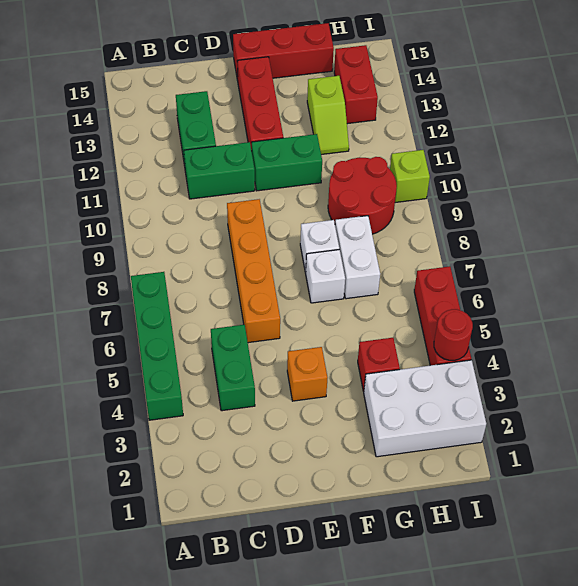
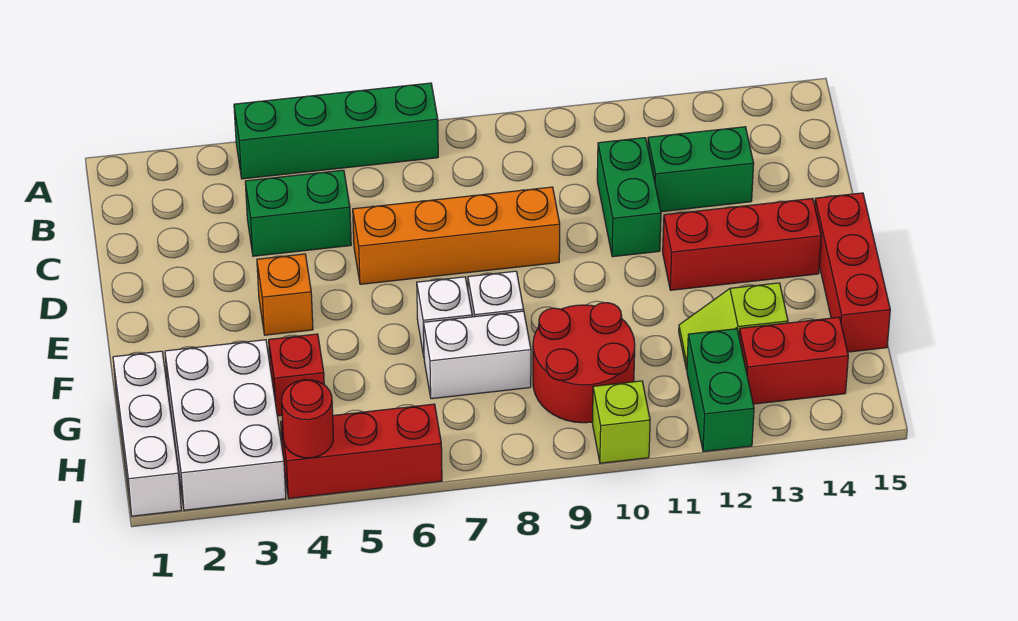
green brick E11:F11 level 1 -> green brick H12:I12 level 1
none -> white brick G1:I1 level 1

